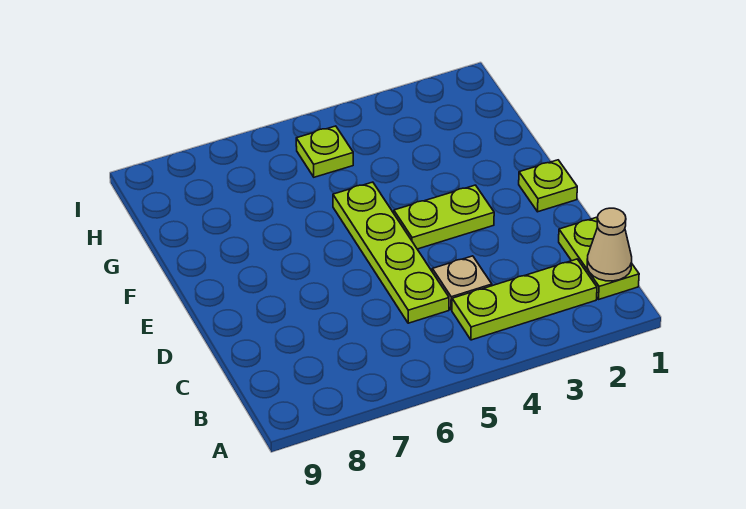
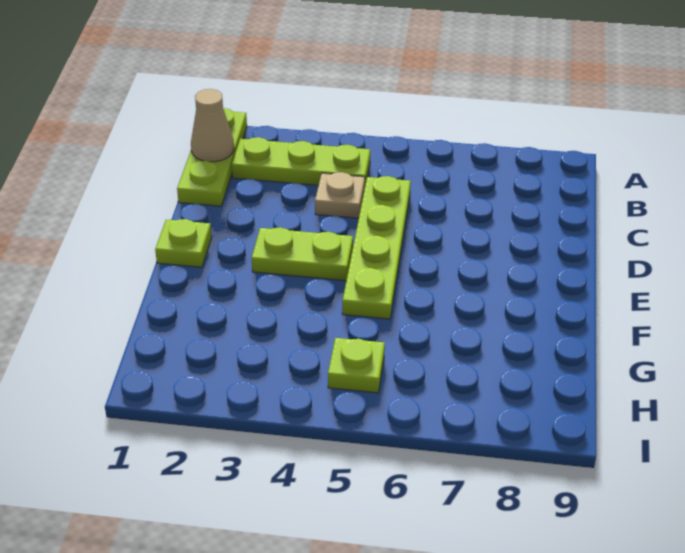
lime plate B1:C1 level 1 -> lime plate A1:C1 level 1

